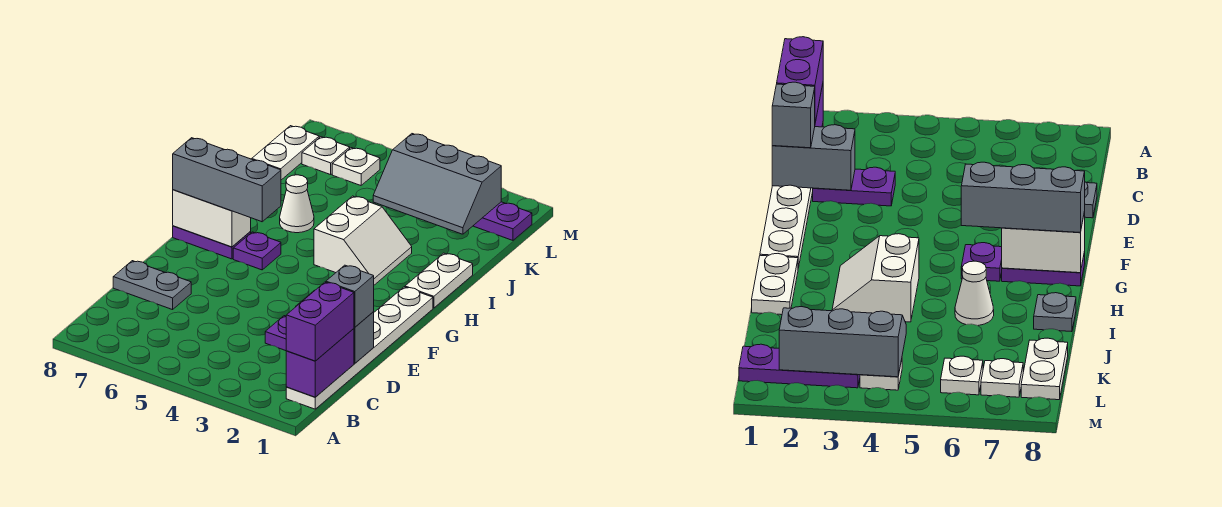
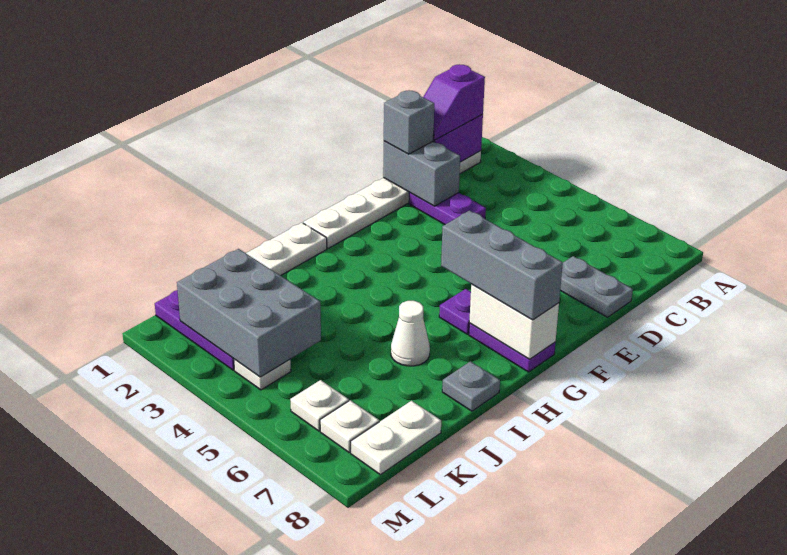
purple brick B1:C1 level 3 -> purple slope B1:C1 level 3 top B
white slope H3:I4 level 1 top 4 -> none
grey slope K2:L4 level 2 top L -> grey brick K2:L4 level 2

